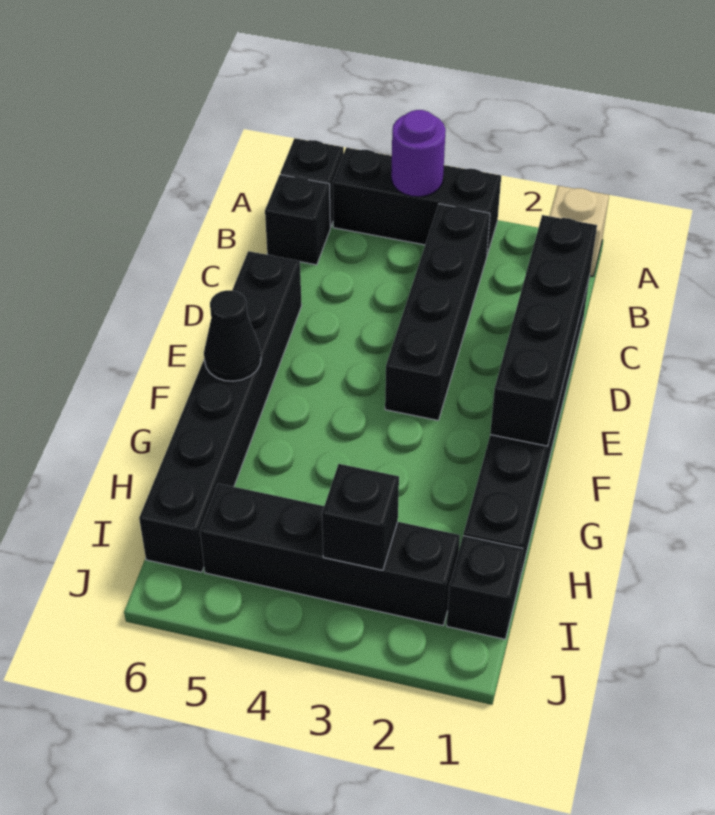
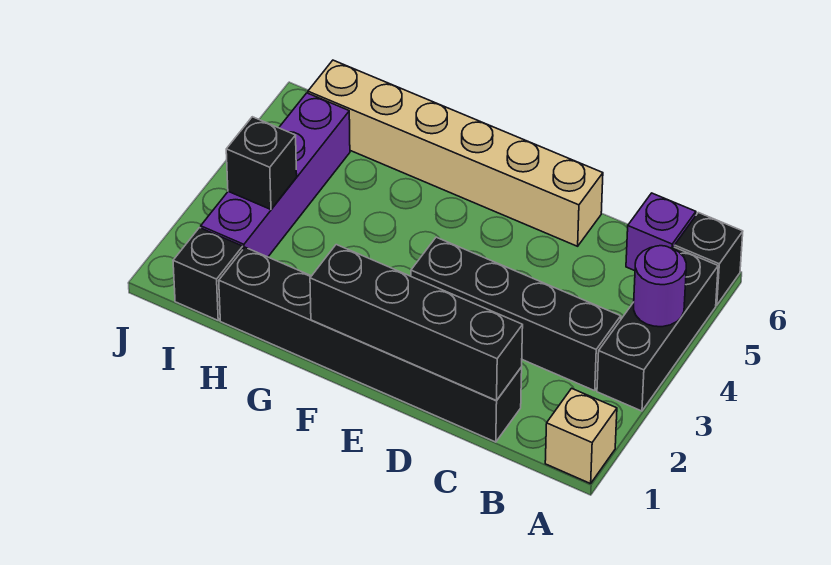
black brick B6 level 1 -> purple brick B6 level 1
black brick D6:I6 level 1 -> tan brick D6:I6 level 1
black cone F6 level 2 -> none
black brick I2:I5 level 1 -> purple brick I2:I5 level 1

